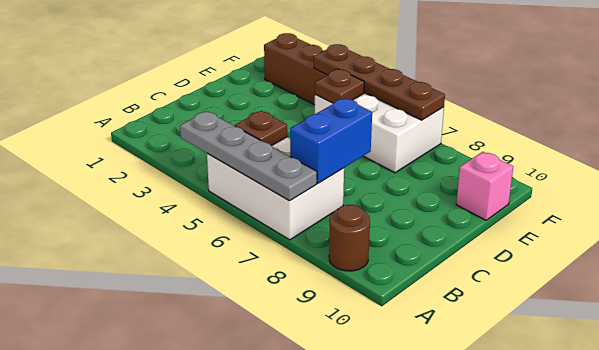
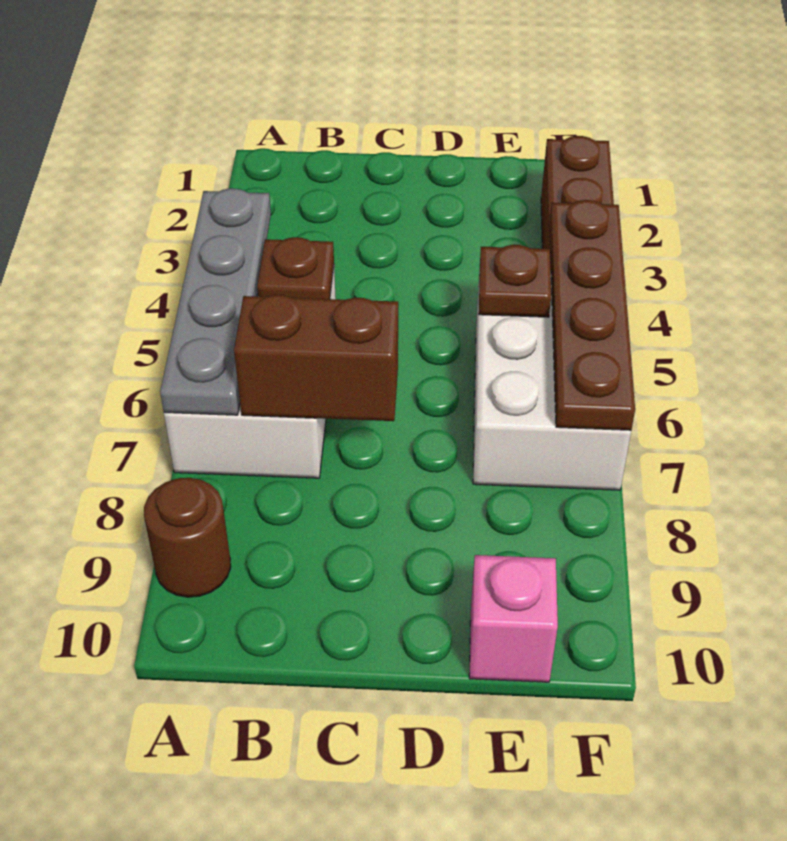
blue brick B7:C7 level 2 -> brown brick B7:C7 level 2

